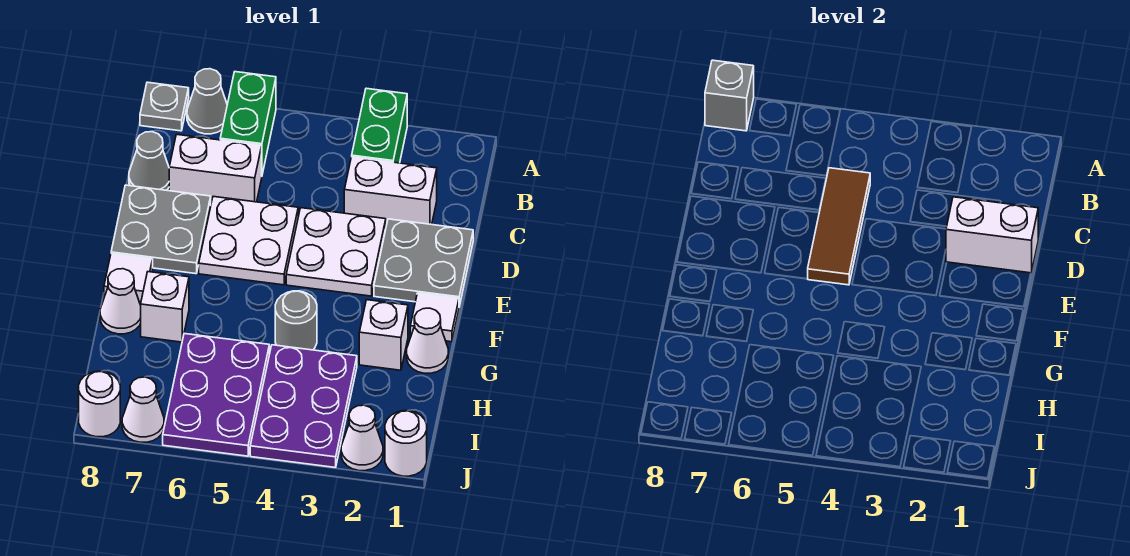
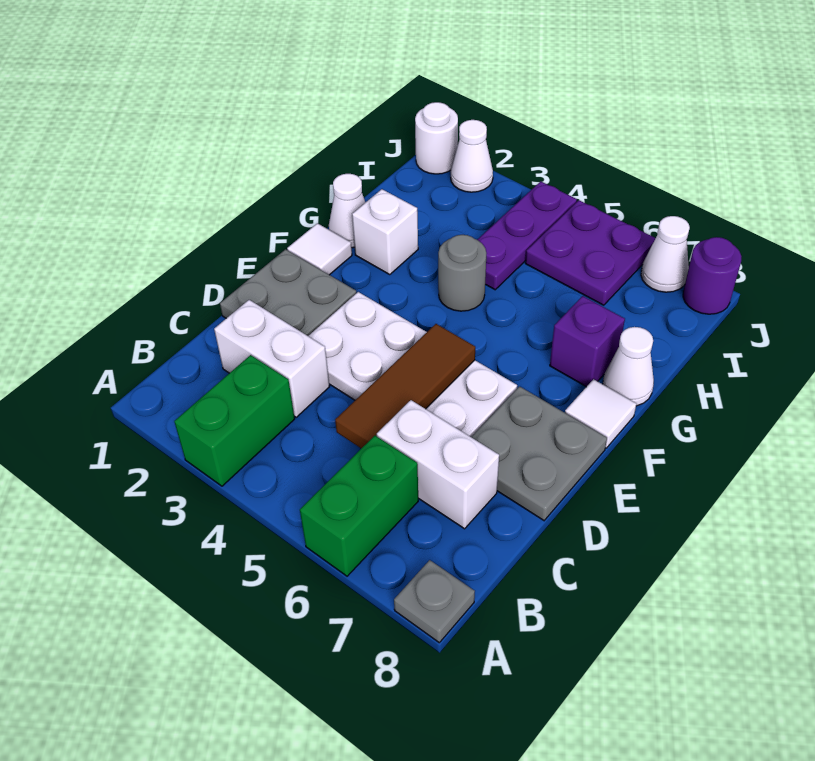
grey cone A7 level 1 -> none
grey brick A8 level 2 -> none
grey cone C8 level 1 -> none
white brick D1:D2 level 2 -> none
white brick G7 level 1 -> purple brick G7 level 1
purple plate H3:J4 level 1 -> purple plate H4:J4 level 1
purple plate H5:J6 level 1 -> purple plate I5:J6 level 1
white round brick J8 level 1 -> purple round brick J8 level 1

